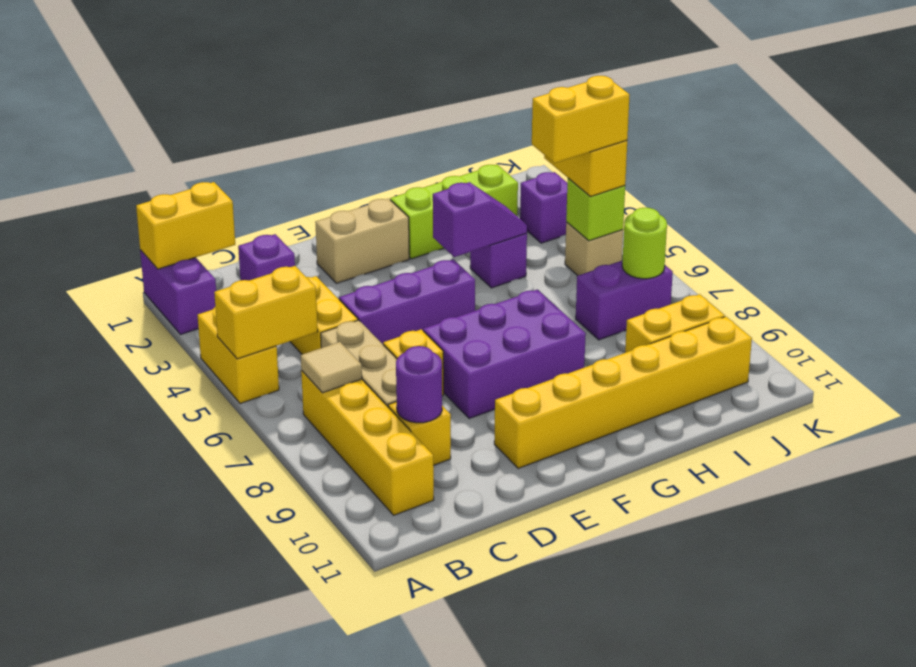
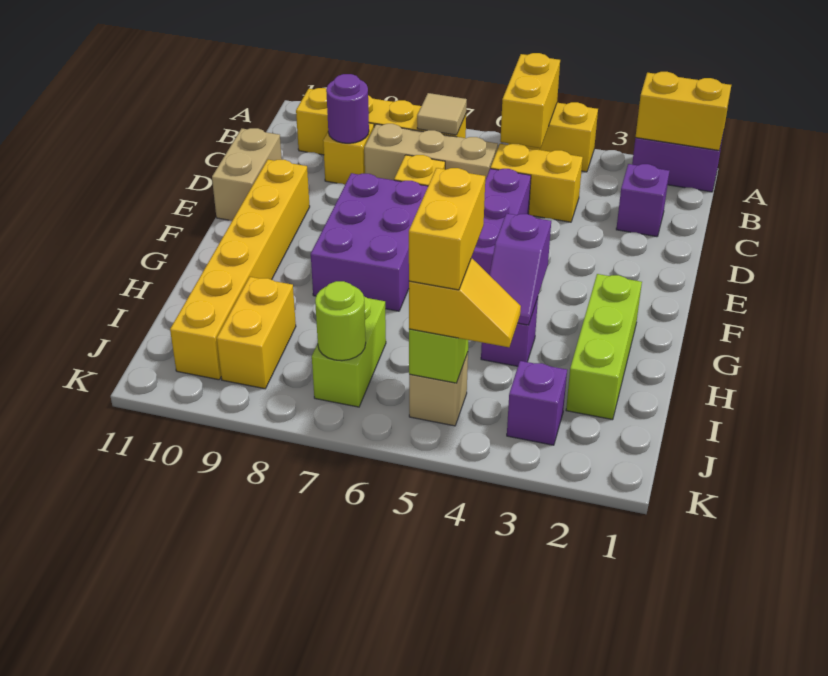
yellow brick A1:B1 level 2 -> yellow brick A1:A2 level 2
tan brick E2:F2 level 1 -> tan brick D11:E11 level 1
purple brick I7:J7 level 1 -> lime brick I7:J7 level 1

